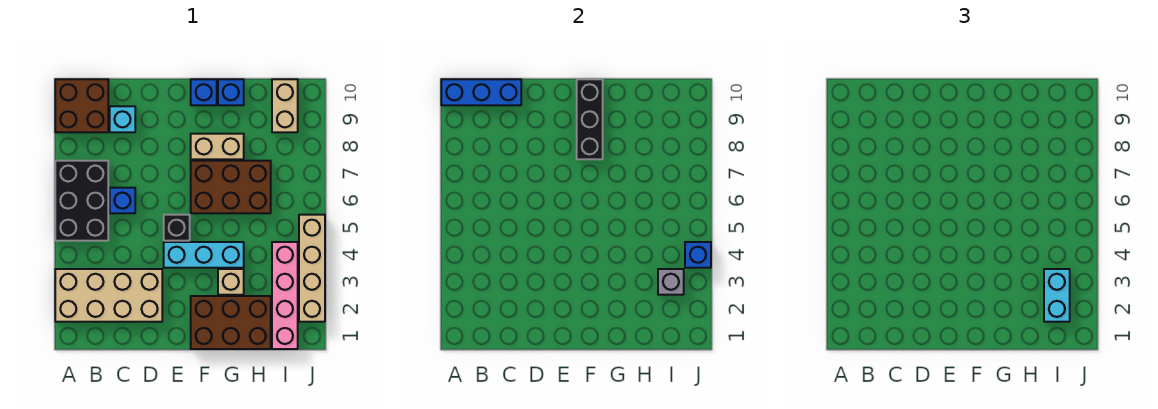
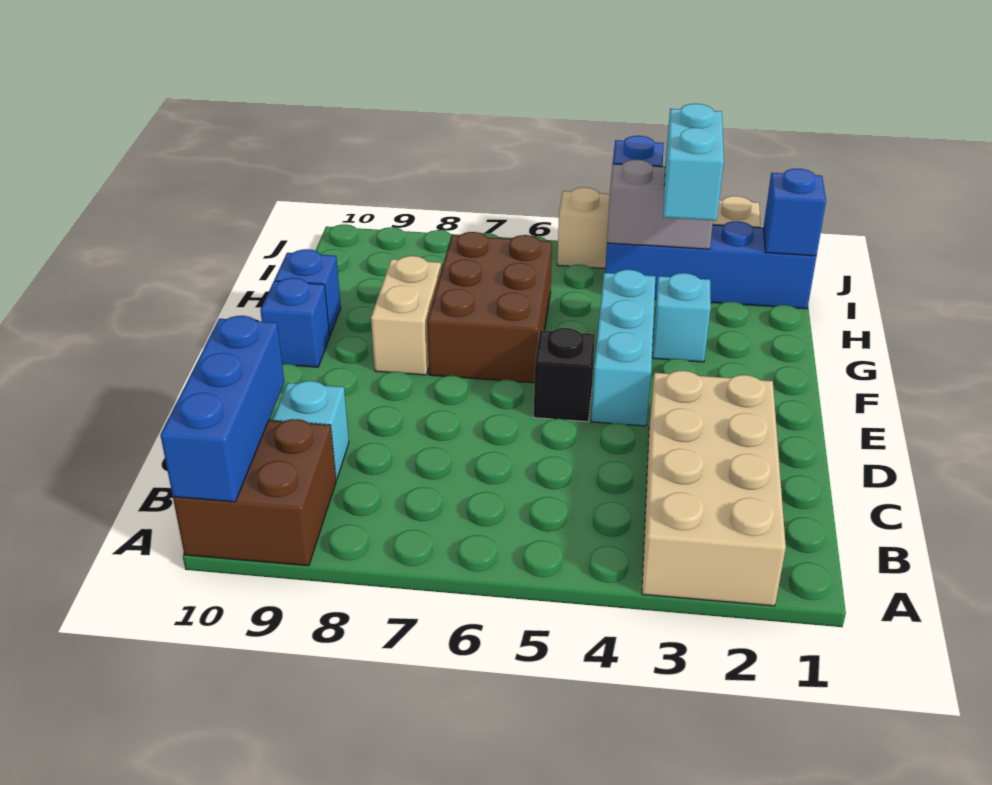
black brick A5:B7 level 1 -> none
blue brick C6 level 1 -> blue brick I1 level 2
brown brick F1:H2 level 1 -> none
black brick F8:F10 level 2 -> none
tan brick G3 level 1 -> cyan brick G3 level 1
pink brick I1:I4 level 1 -> blue brick I1:I4 level 1
cyan brick I2:I3 level 3 -> cyan brick H3:I3 level 3
grey brick I3 level 2 -> grey brick I3:I4 level 2
tan brick I9:I10 level 1 -> none

